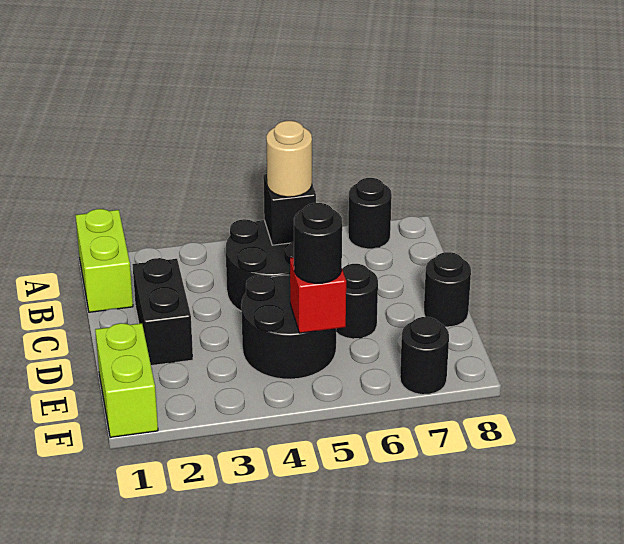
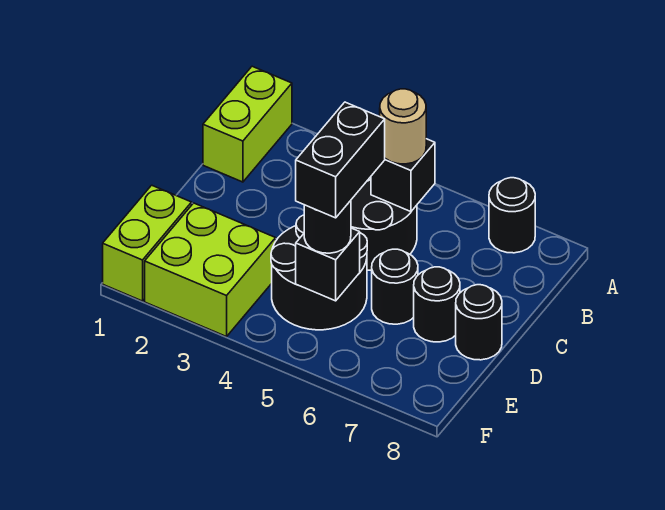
black brick C2:D2 level 1 -> black brick D5:E5 level 4
none -> lime brick E2:F3 level 1
red brick E5 level 2 -> black brick E5 level 2
black round brick F7 level 1 -> black round brick D7 level 1

